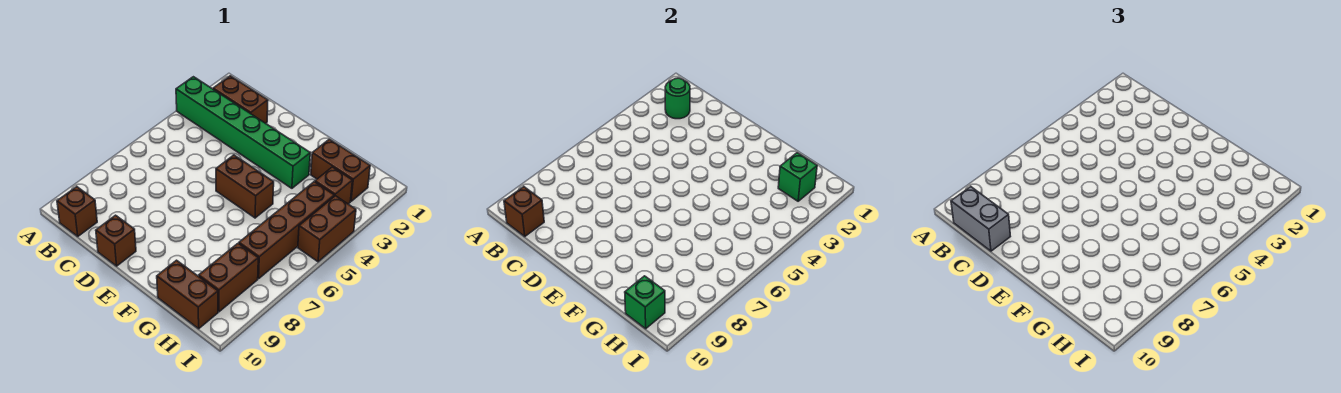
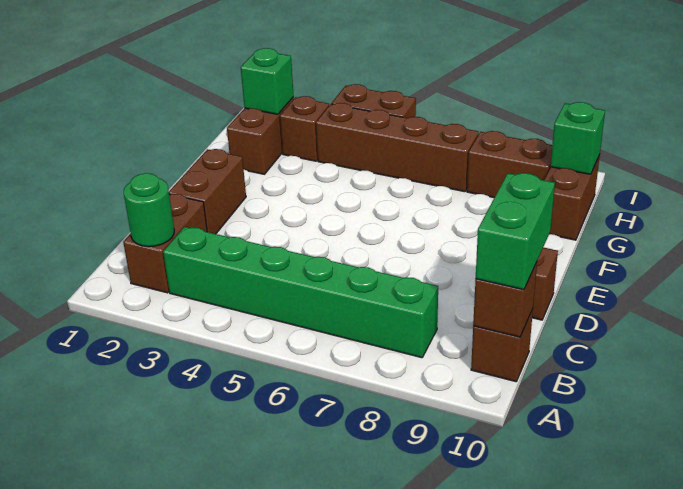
green brick A3:F3 level 1 -> green brick B3:B8 level 1
grey brick B10:C10 level 3 -> green brick B10:C10 level 3
brown brick E5:F5 level 1 -> brown brick D2:E2 level 1

